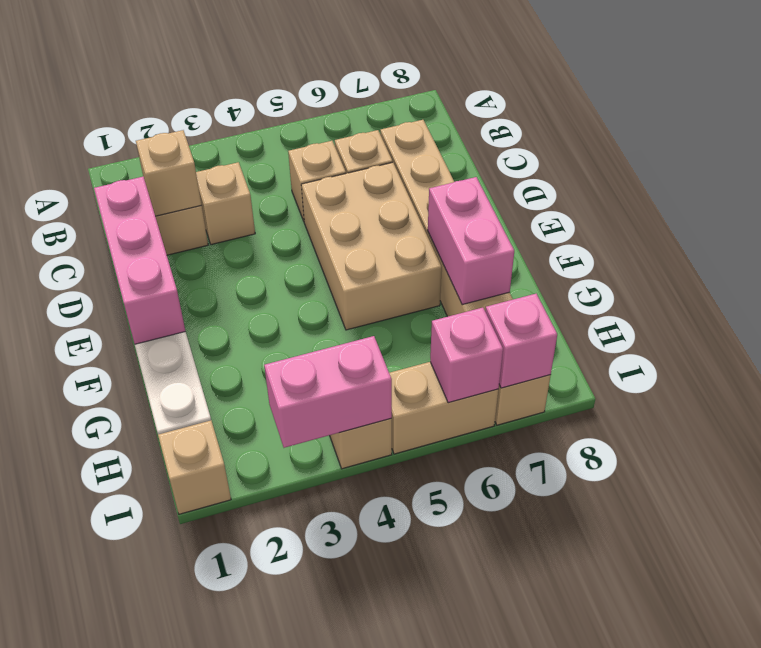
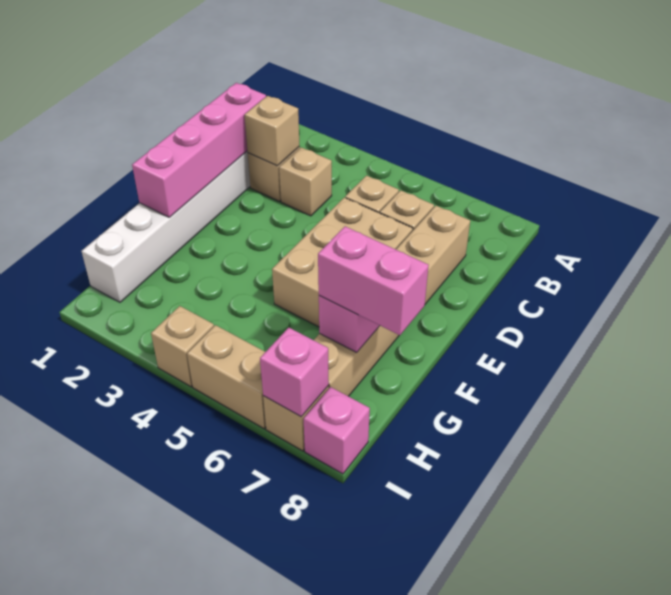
pink brick D1:F1 level 2 -> pink brick C1:F1 level 2
tan brick I1 level 1 -> none
pink brick I3:I4 level 2 -> pink brick G7:G8 level 3
pink brick I6 level 2 -> pink brick I8 level 1

